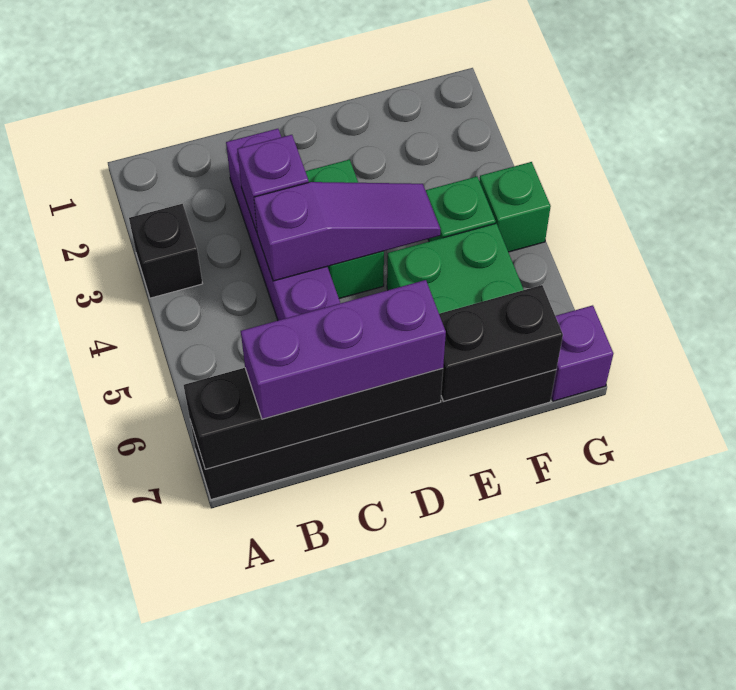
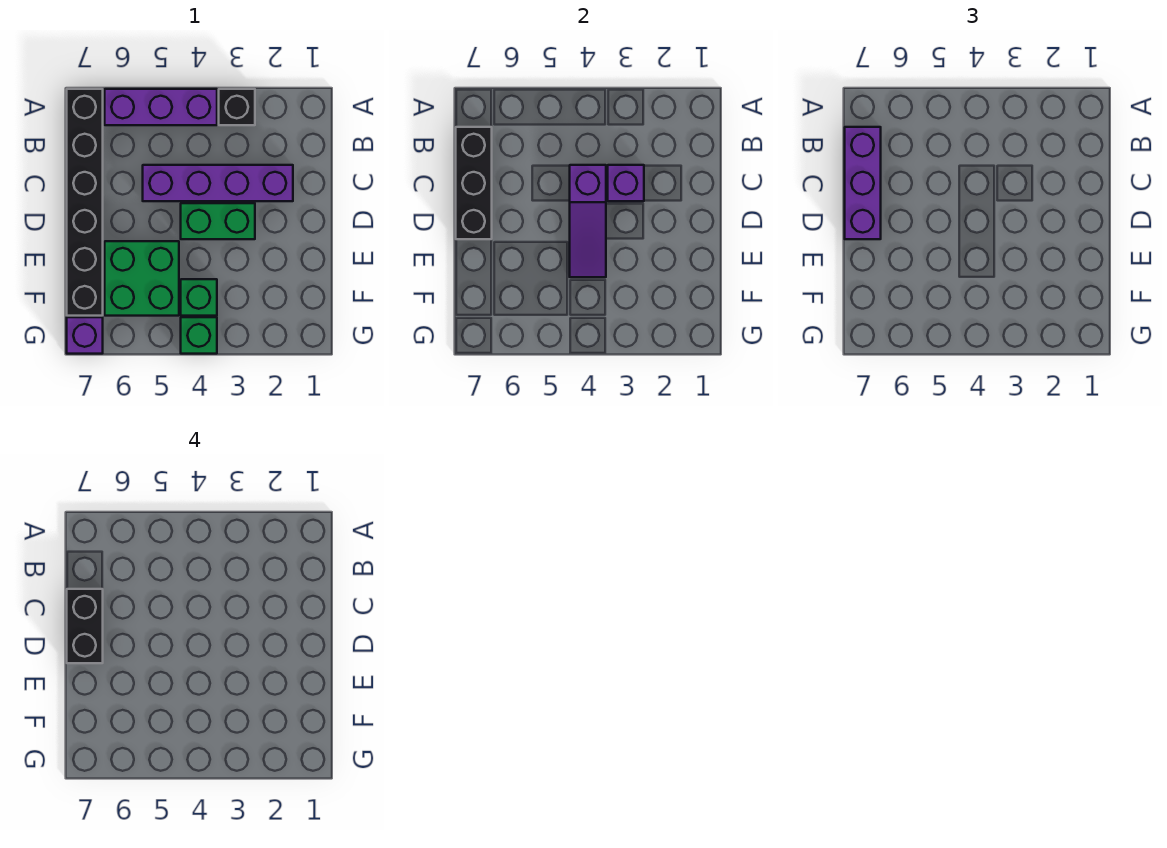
none -> purple brick A4:A6 level 1
black brick A7:D7 level 2 -> black brick B7:D7 level 2
black brick E7:F7 level 2 -> black brick C7:D7 level 4

